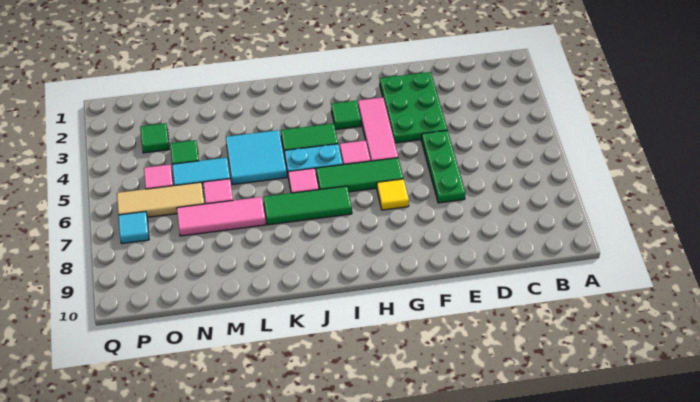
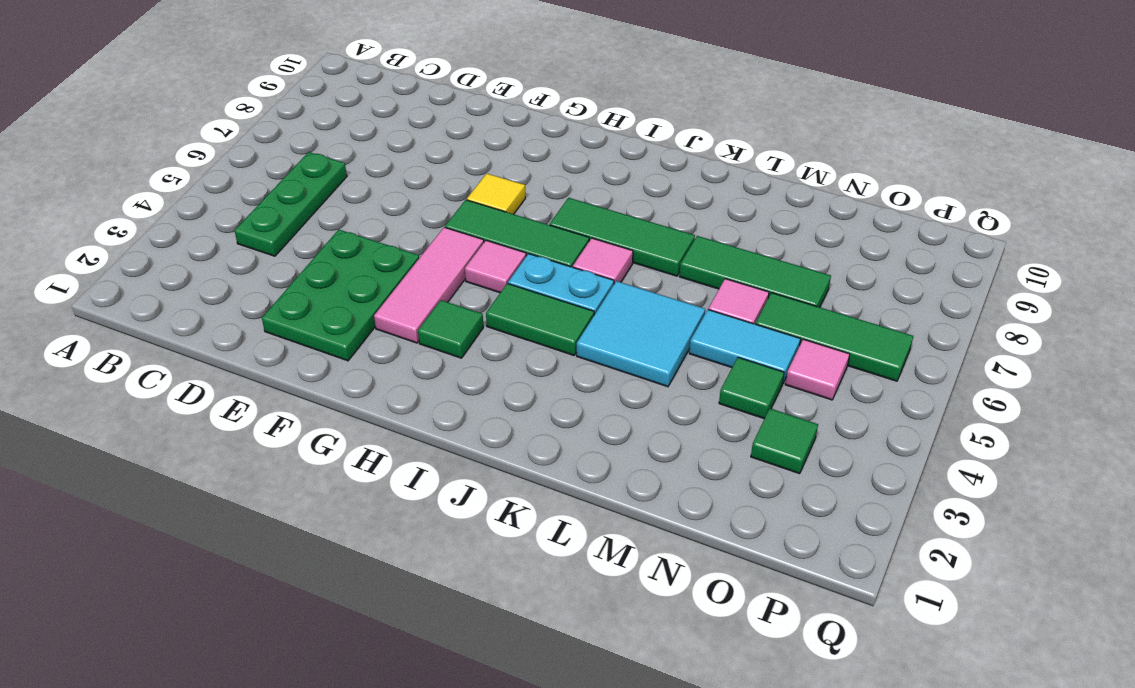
green plate E5:E7 level 1 -> green plate C4:C6 level 1
pink tile L7:N7 level 1 -> green tile L7:N7 level 1
tan tile N6:P6 level 1 -> green tile N6:P6 level 1
cyan tile P7 level 1 -> none

